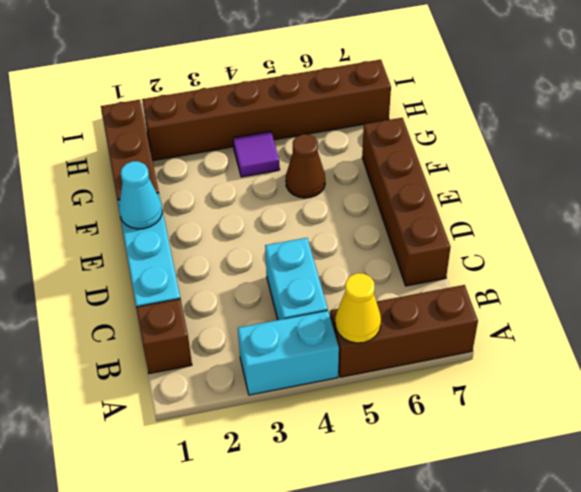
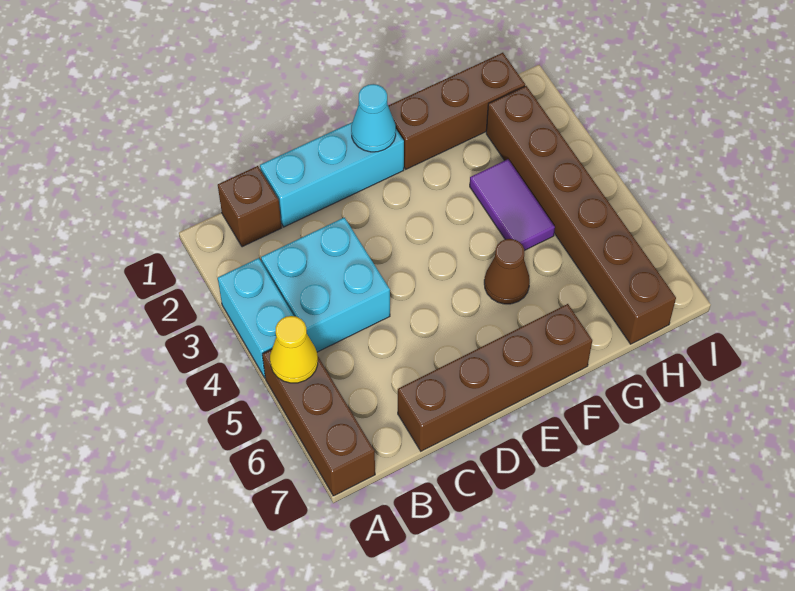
cyan brick B4:C4 level 1 -> cyan brick B3:C4 level 1
purple tile G4 level 1 -> purple tile G3:G4 level 1

